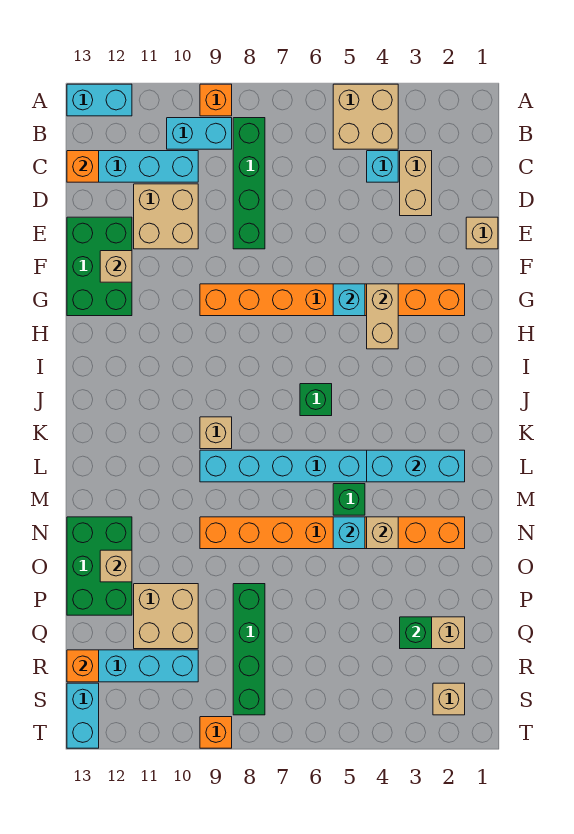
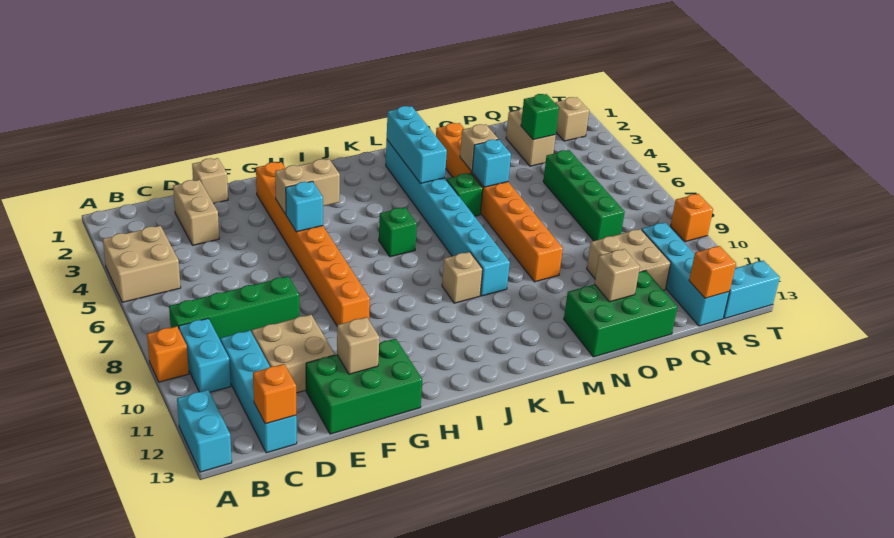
tan brick C3:D3 level 1 -> tan brick D2:D3 level 1
cyan brick C4 level 1 -> none
green brick P8:S8 level 1 -> green brick Q5:Q8 level 1

